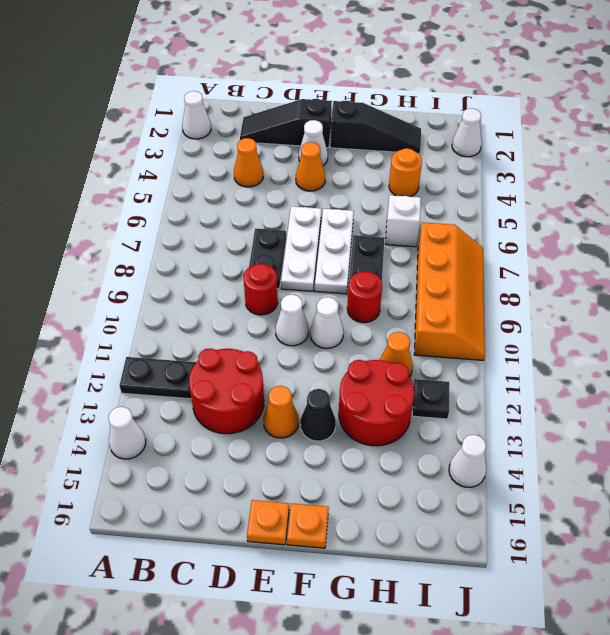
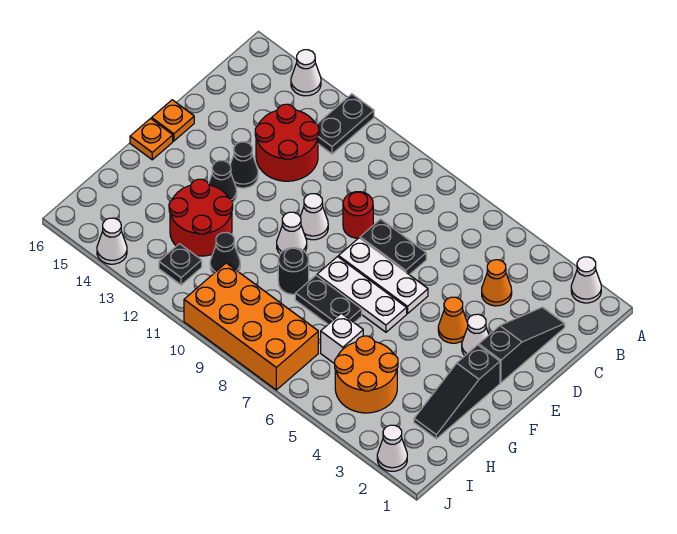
orange cone E13 level 1 -> black cone E13 level 1
red round brick G9 level 1 -> black round brick G9 level 1
orange round brick H4 level 1 -> orange round brick H4:I5 level 1
orange cone H11 level 1 -> black cone H11 level 1
orange slope I7:J10 level 1 top I -> orange brick I7:J10 level 1

